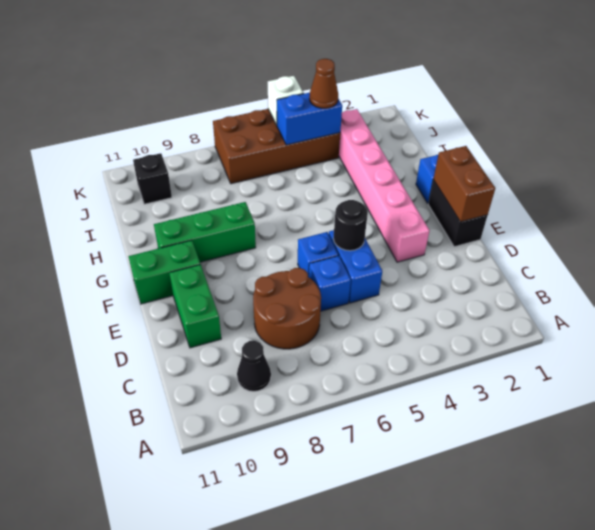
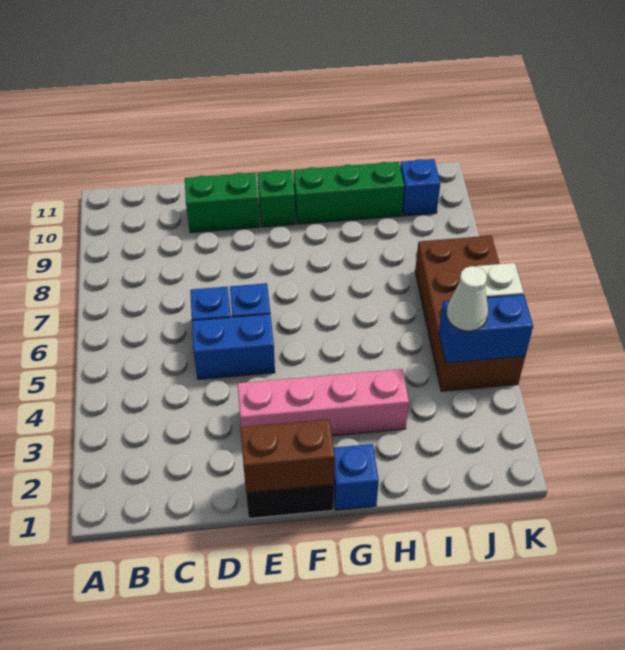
black cone B9 level 1 -> none
brown round brick C7:D8 level 1 -> none
pink brick E3:J3 level 1 -> pink brick E3:H3 level 1
black round brick E5 level 2 -> none
green brick F10:F11 level 1 -> green brick F10 level 1
green brick G8:G10 level 1 -> green brick G10:I10 level 1
blue brick J4:J5 level 2 -> blue brick J4:K4 level 2
brown cone J4 level 3 -> white cone J4 level 3
black brick J10 level 1 -> blue brick J10 level 1

